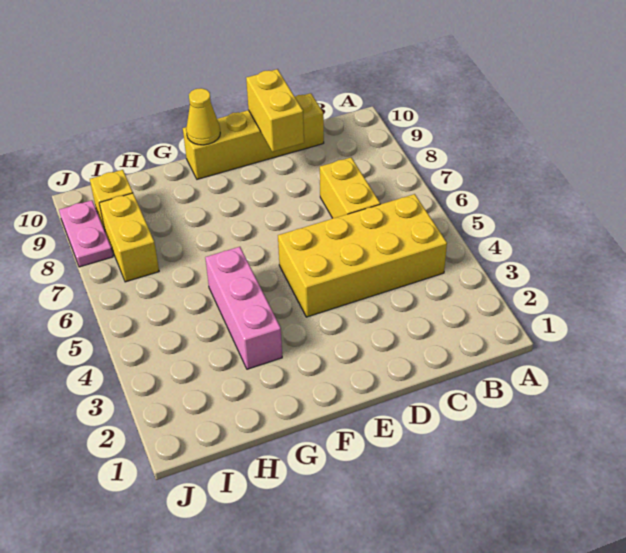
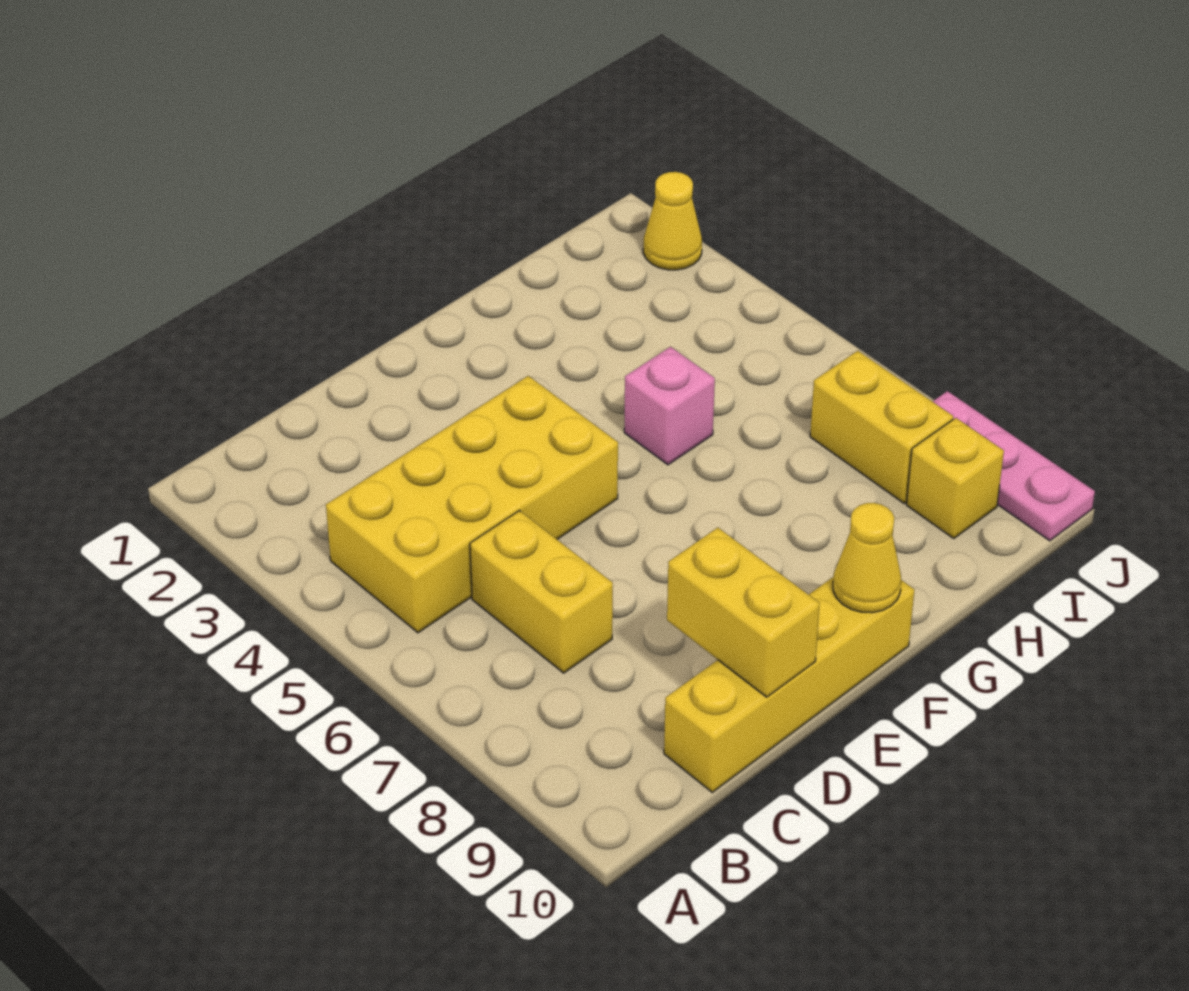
pink brick G3:G5 level 1 -> pink brick G5 level 1
none -> yellow cone J2 level 1
pink plate J8:J9 level 1 -> pink plate J8:J10 level 1

